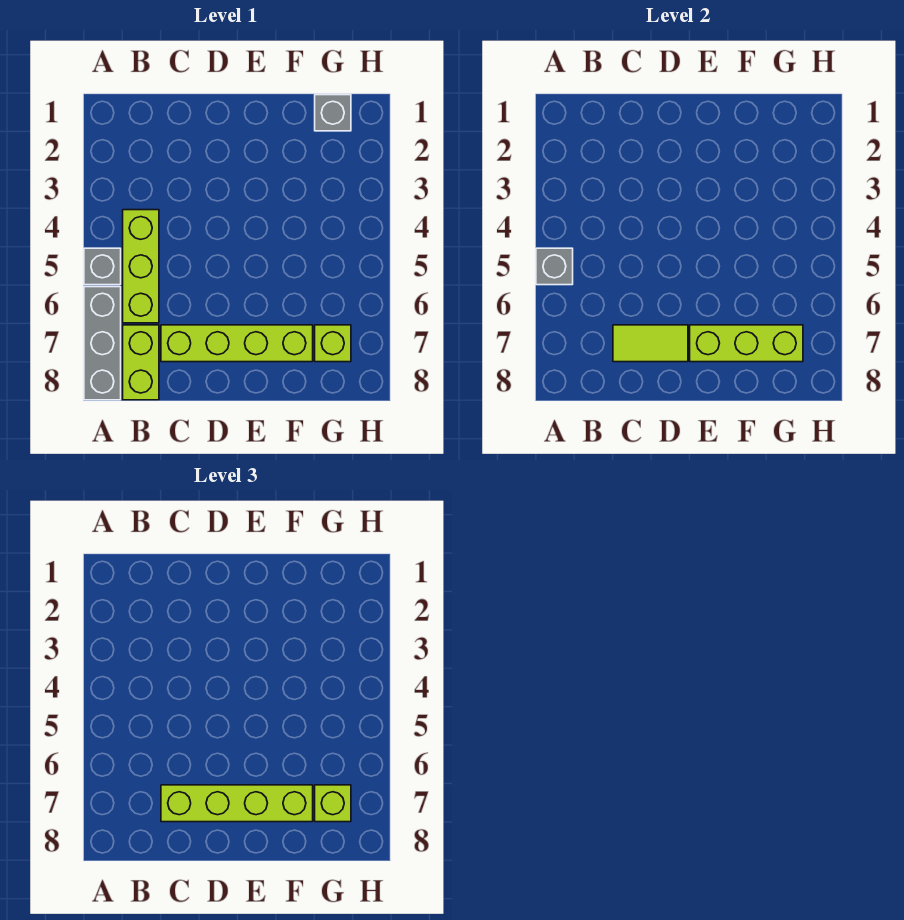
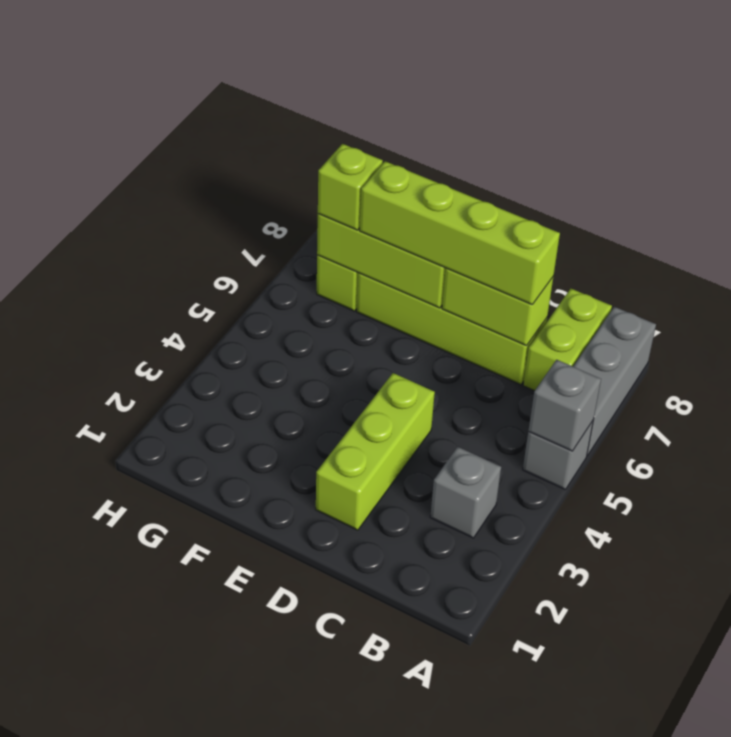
lime brick B4:B6 level 1 -> lime brick D2:D4 level 1
lime tile C7:D7 level 2 -> lime brick C7:D7 level 2
grey brick G1 level 1 -> grey brick B3 level 1

